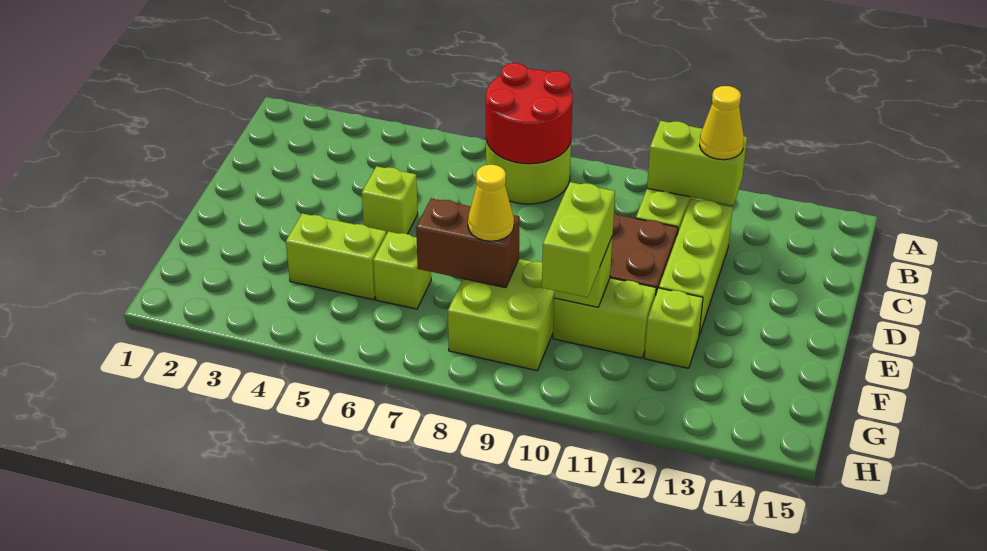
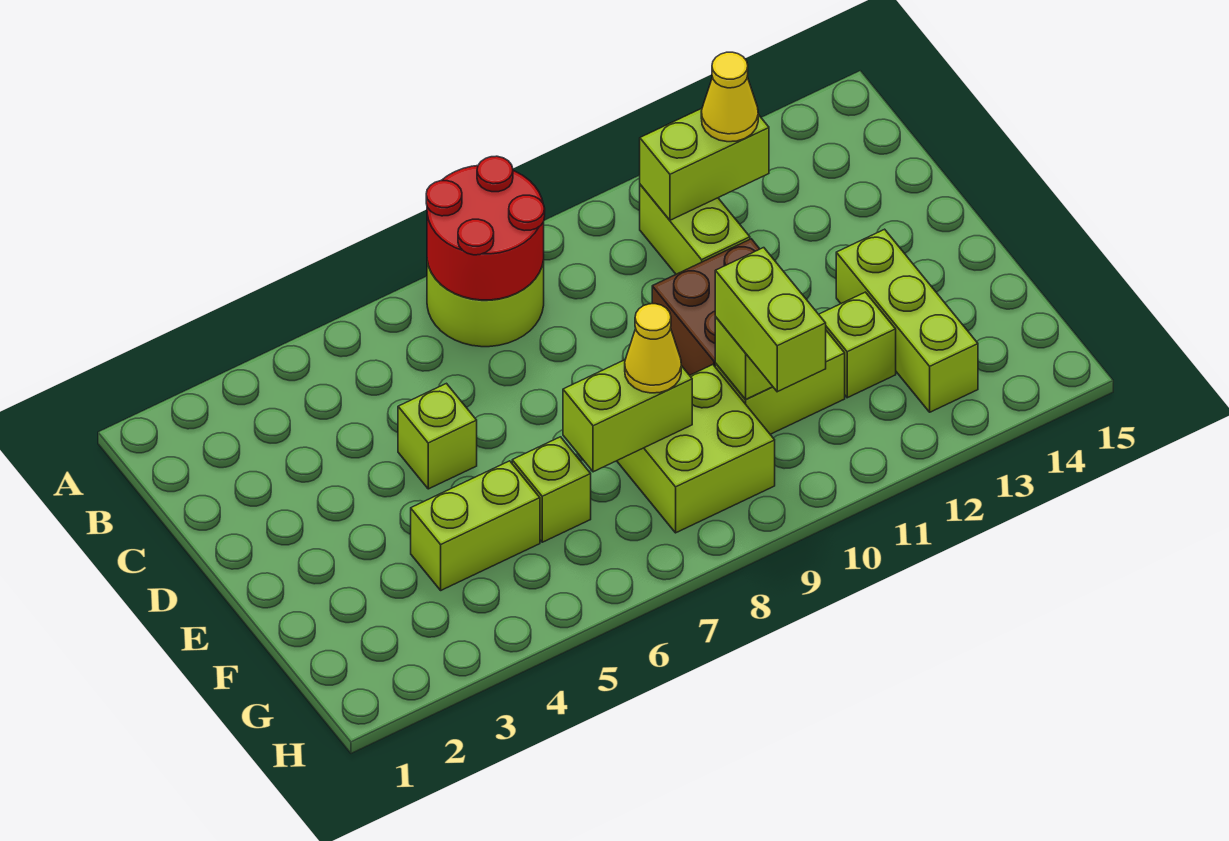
lime brick C12:E12 level 1 -> lime brick E13:G13 level 1
brown brick F7:F8 level 2 -> lime brick F7:F8 level 2

